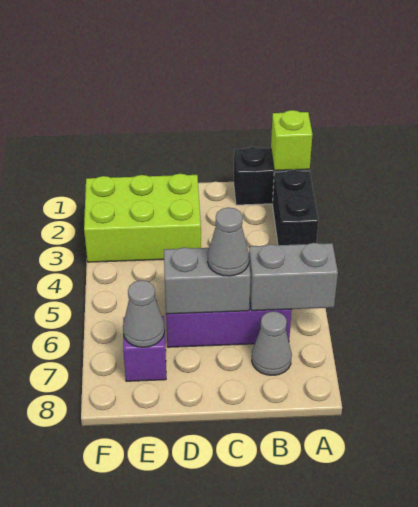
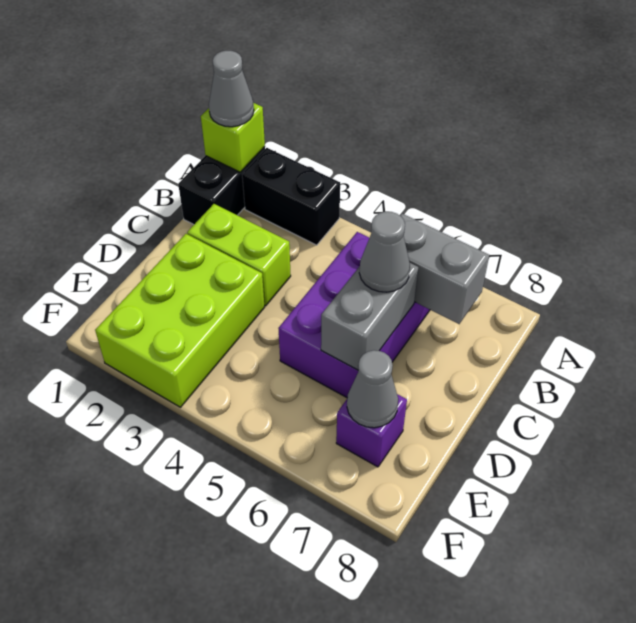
grey brick A6:B6 level 2 -> grey brick B6:B7 level 2
grey cone B7 level 1 -> grey cone A1 level 3
none -> lime brick C2:C3 level 1

